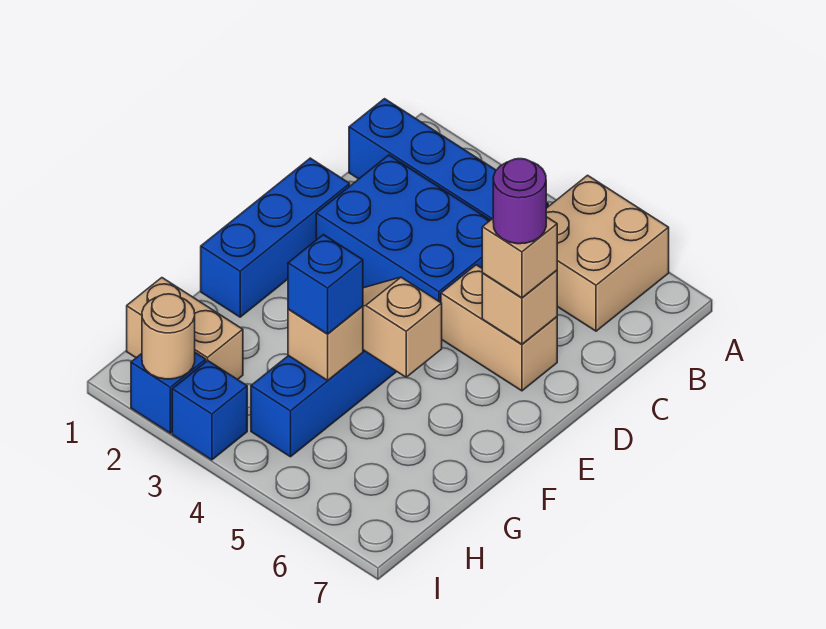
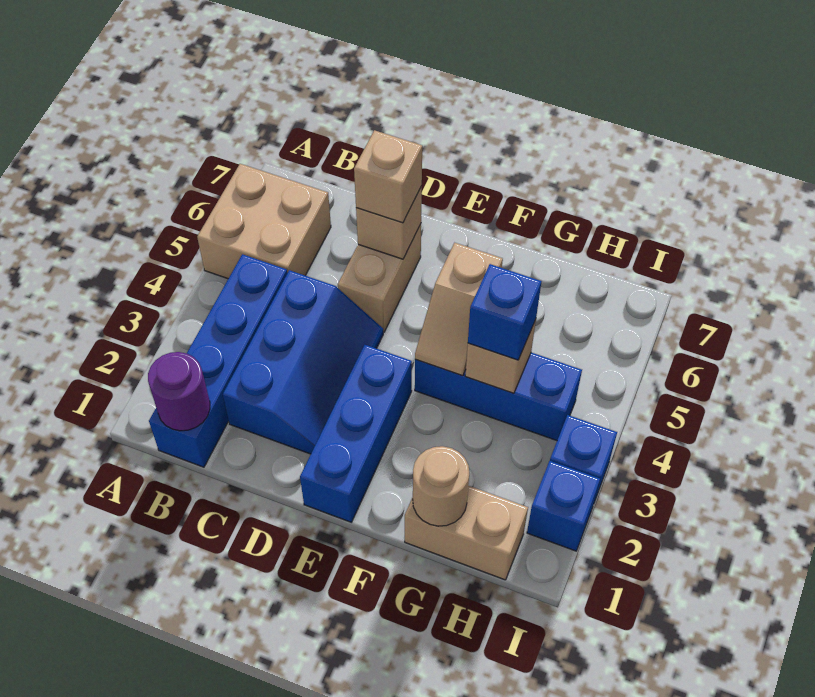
blue brick C2:D4 level 1 -> blue slope C2:D4 level 1 top C
blue brick D1:F1 level 1 -> blue brick E1:E3 level 1
purple round brick D6 level 4 -> purple round brick B1 level 2
tan brick H1:H2 level 1 -> tan brick G1:H1 level 1
tan round brick I2 level 2 -> tan round brick G1 level 2

